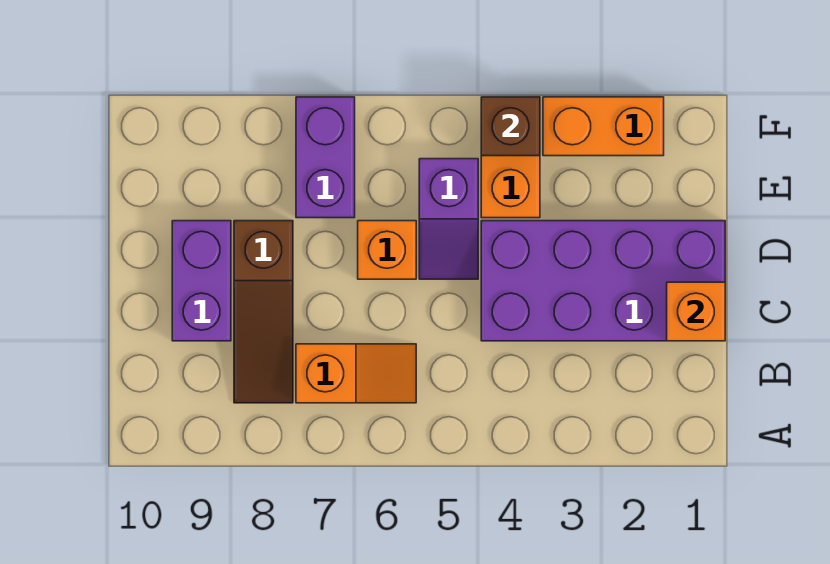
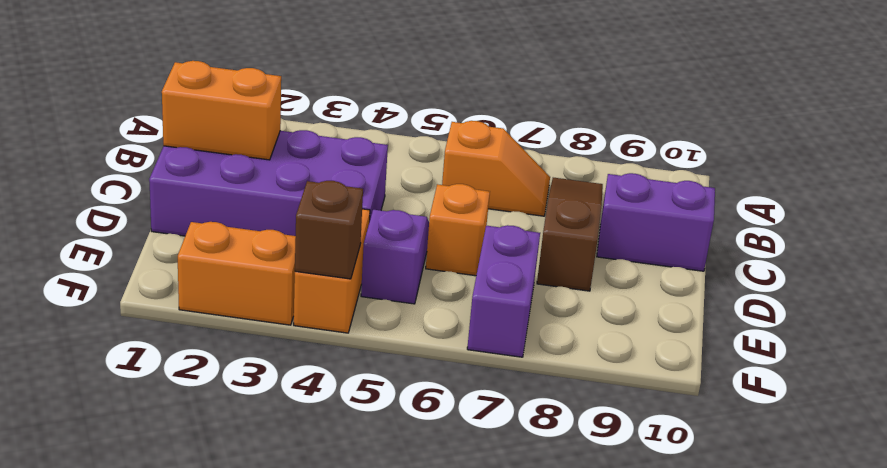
orange slope B6:B7 level 1 top 7 -> orange slope B6:B7 level 1 top 6
orange brick C1 level 2 -> orange brick C1:C2 level 2
purple brick C9:D9 level 1 -> purple brick C9:C10 level 1

